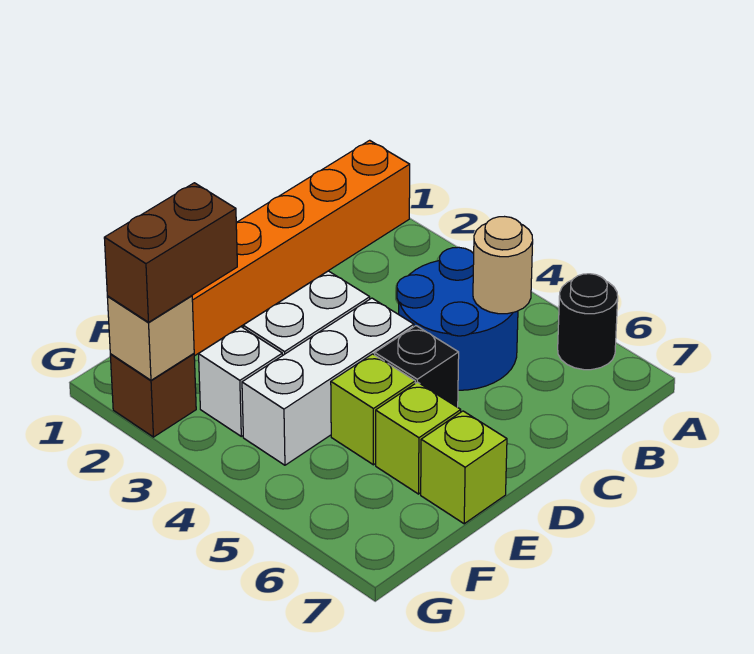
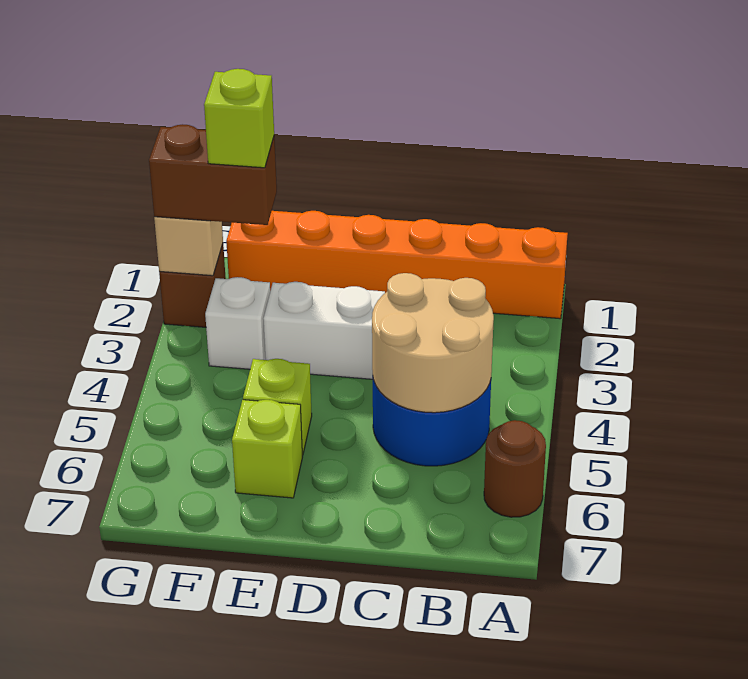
black round brick A6 level 1 -> brown round brick A6 level 1
tan round brick B5 level 2 -> tan round brick B4:C5 level 2
white brick D4:F4 level 1 -> none
black brick D5 level 1 -> none
lime brick E7 level 1 -> lime brick F2 level 4

